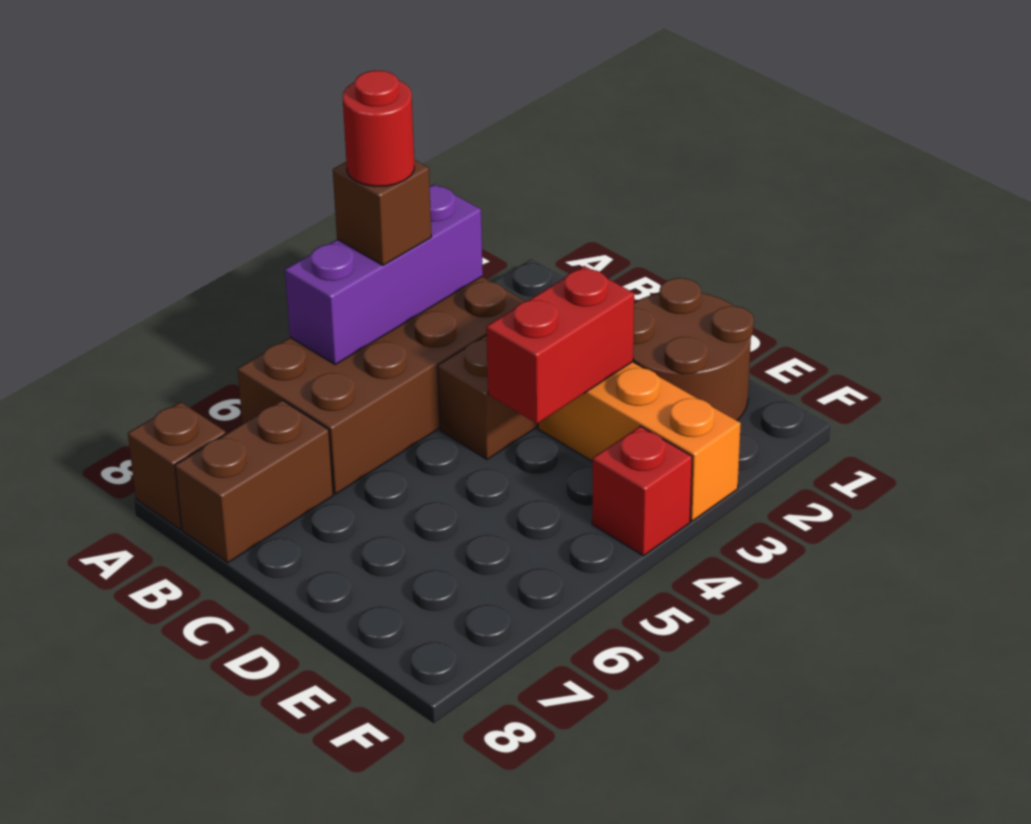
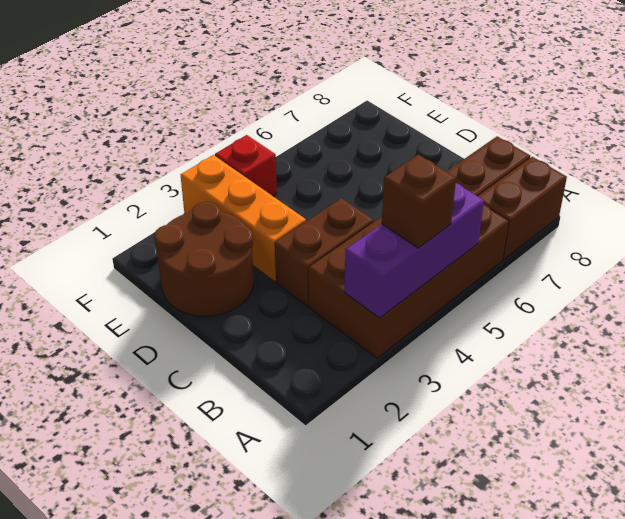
red round brick A4 level 4 -> none
brown brick A8 level 1 -> brown brick A7:A8 level 1
red brick D3:D4 level 2 -> none

